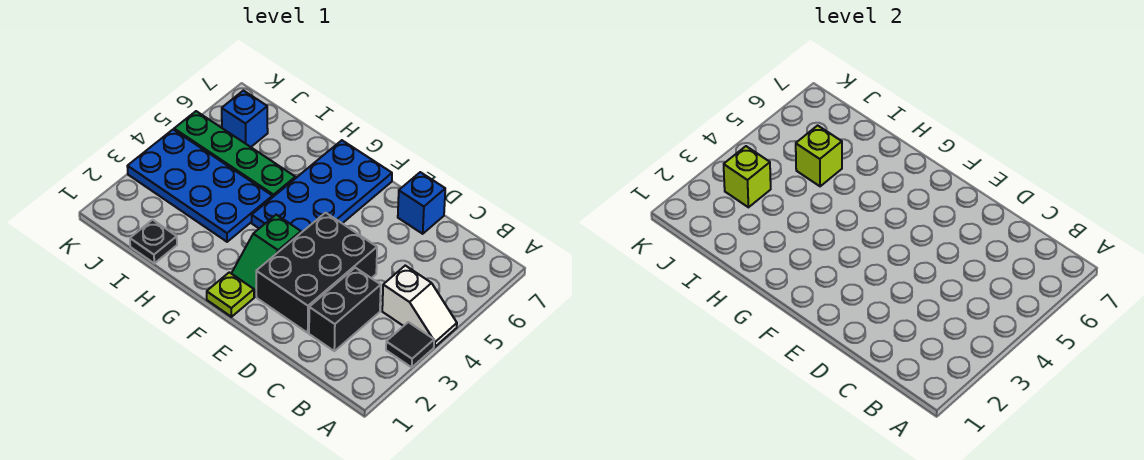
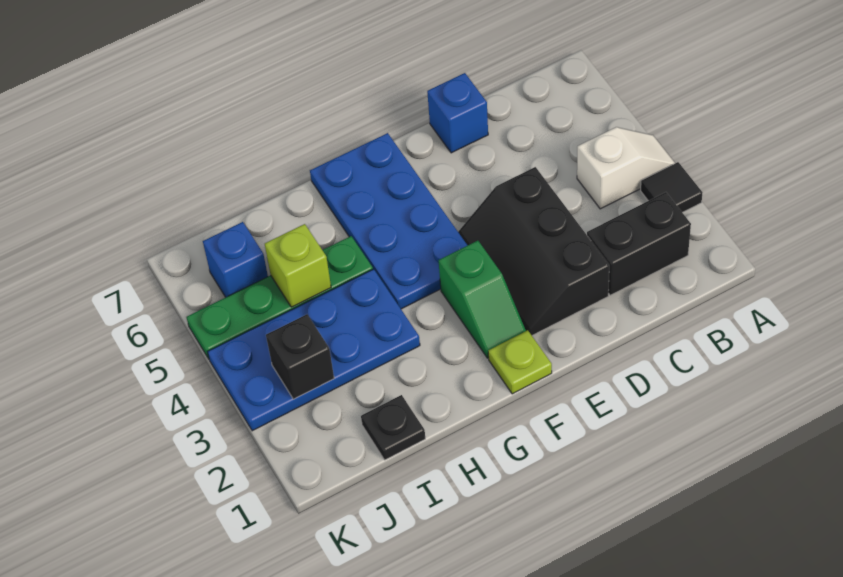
black brick C2:C3 level 1 -> black brick B2:C2 level 1
black brick D2:E4 level 1 -> black slope D2:E4 level 1 top D
lime brick J3 level 2 -> black brick J3 level 2

